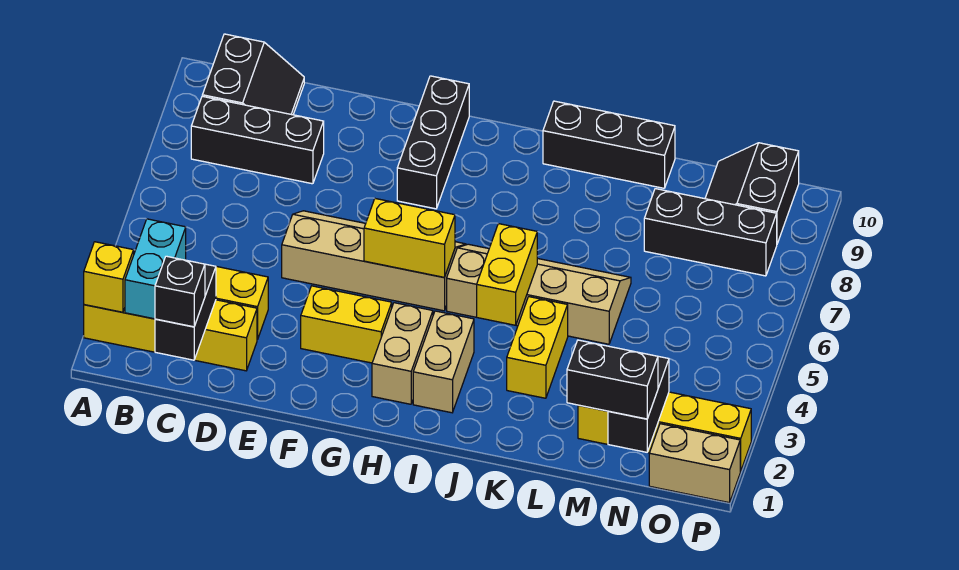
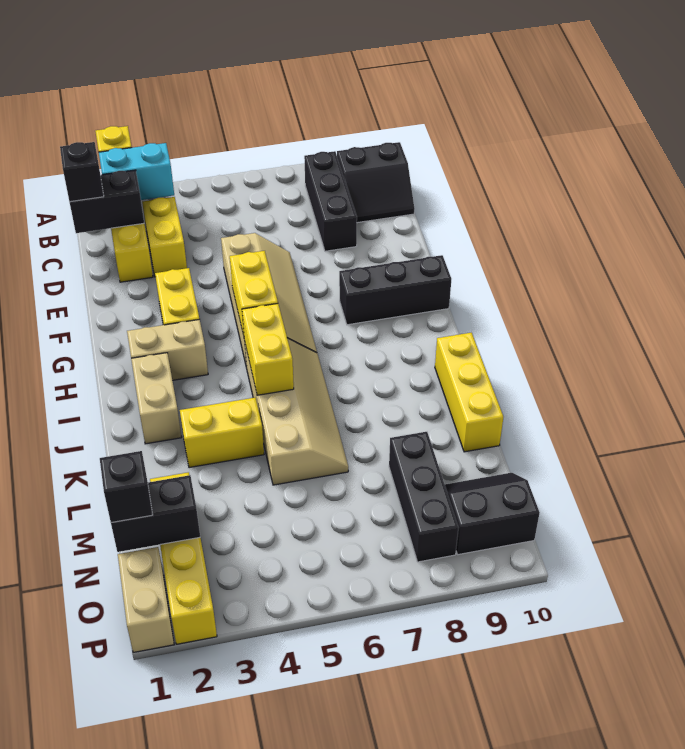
tan brick I2:I3 level 1 -> tan brick I2:J2 level 1
yellow brick J4:J5 level 2 -> yellow brick I5:J5 level 2
black brick J10:L10 level 1 -> yellow brick J10:L10 level 1
black brick M1:N1 level 3 -> black brick N1 level 3

